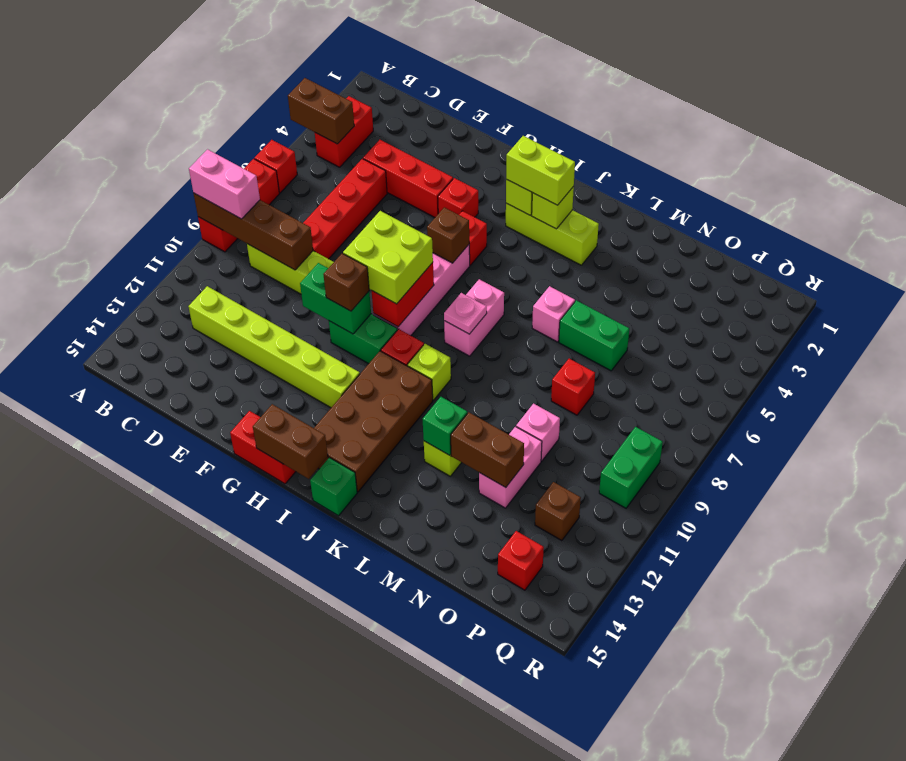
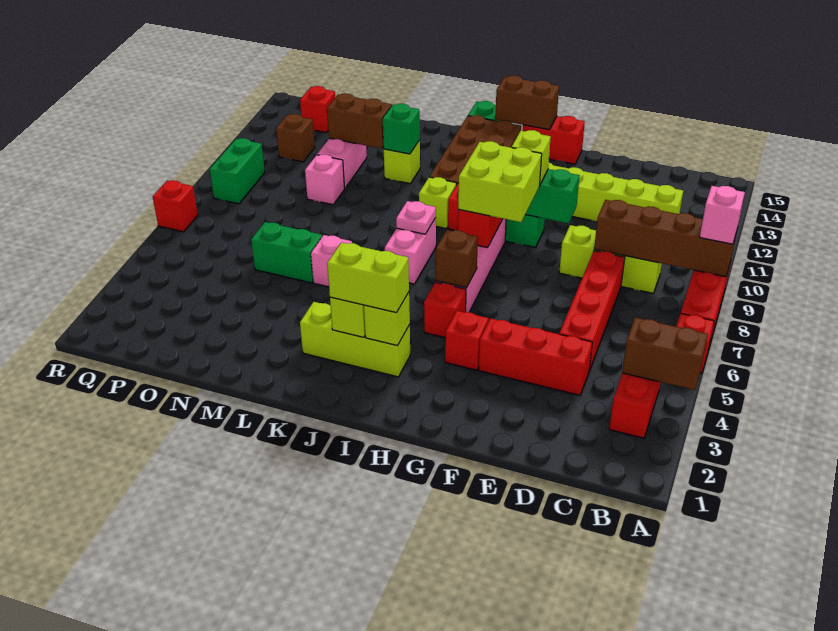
pink brick A9:B9 level 3 -> pink brick A9 level 3
brown brick G10 level 3 -> lime brick G10 level 3
red brick N8 level 1 -> red brick R7 level 1

